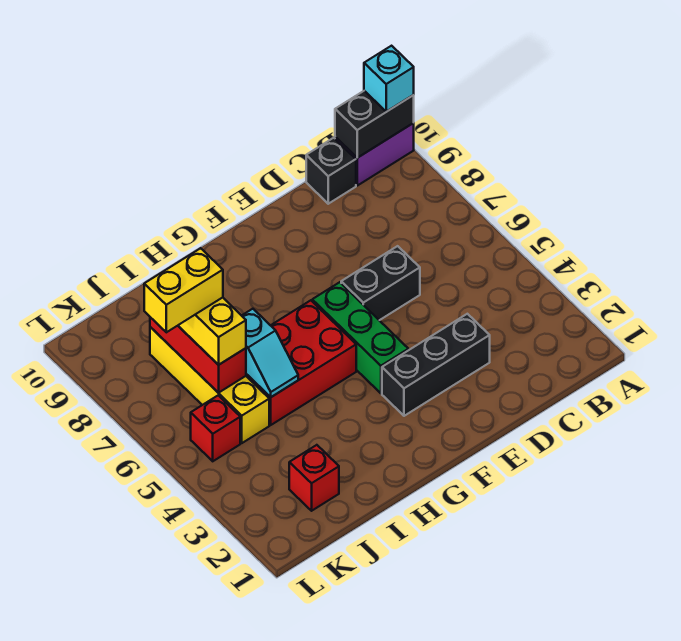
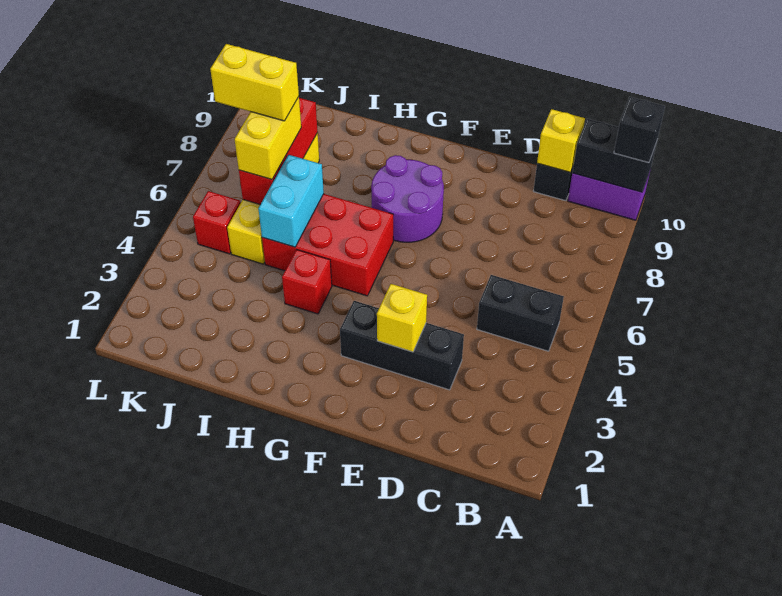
cyan brick A10 level 3 -> black brick A10 level 3
none -> yellow brick C10 level 2
black brick D6:E6 level 1 -> black brick B5:C5 level 1
none -> yellow brick E3 level 2
green brick F4:F6 level 1 -> none
none -> purple round brick F7:G8 level 1
cyan slope I5:I6 level 2 top 6 -> cyan brick I5:I6 level 2
red brick J2 level 1 -> red brick H4 level 1

